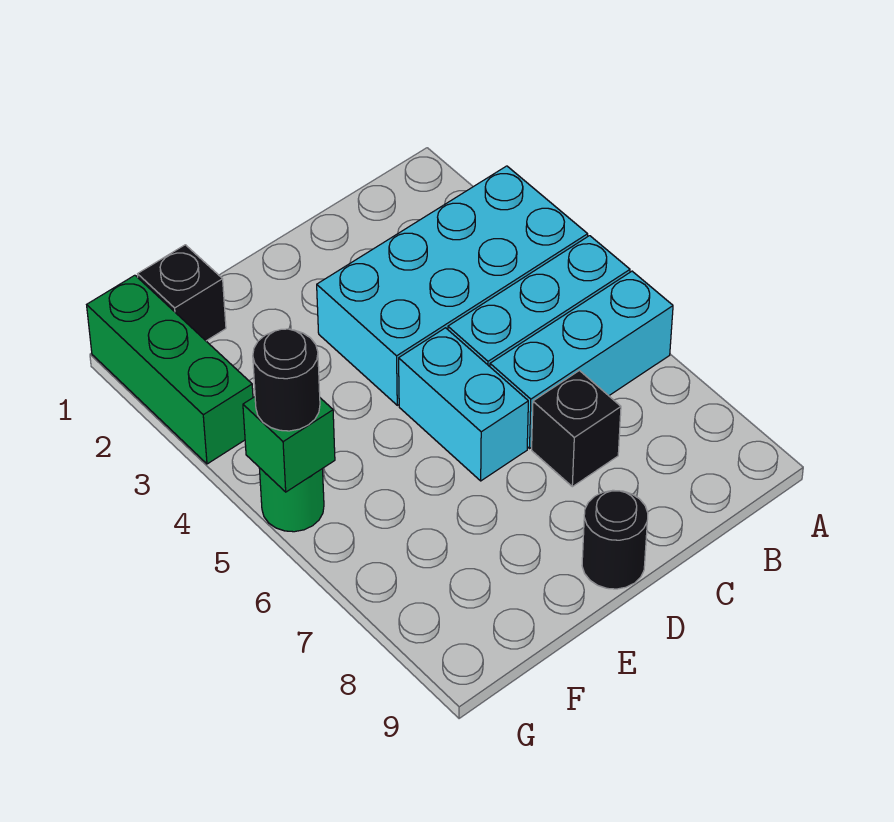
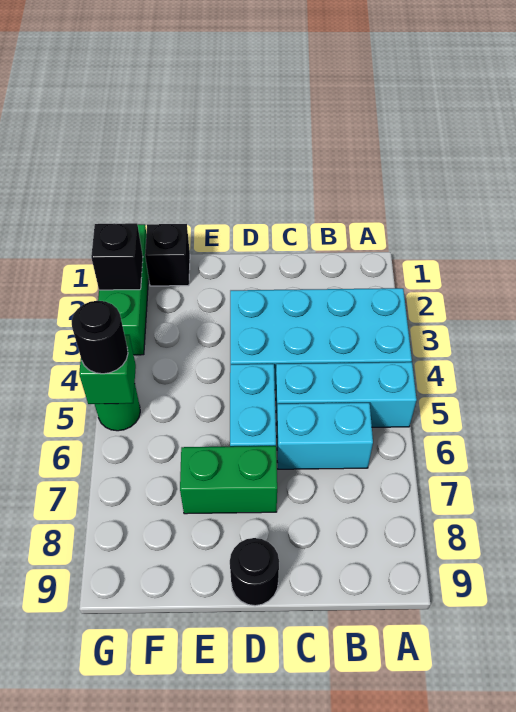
cyan brick A6:C6 level 1 -> cyan brick B6:C6 level 1
black brick C7 level 1 -> black brick G2 level 2
none -> green brick D7:E7 level 1

